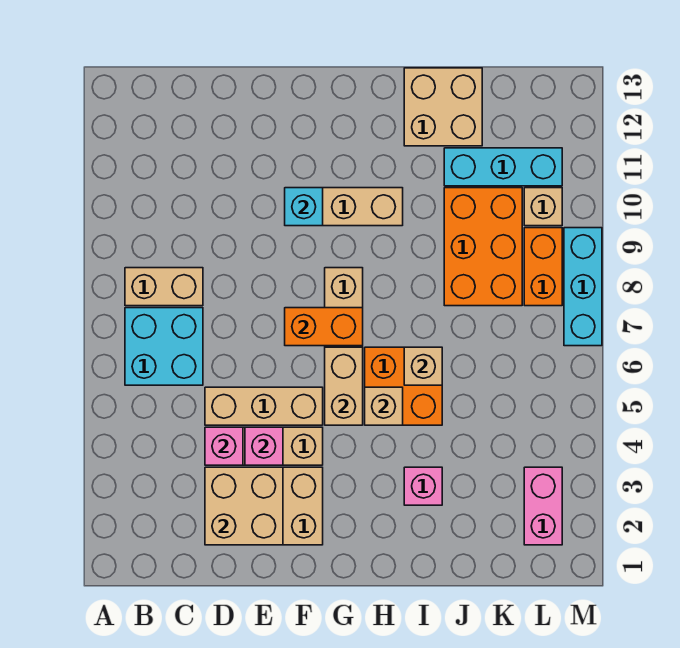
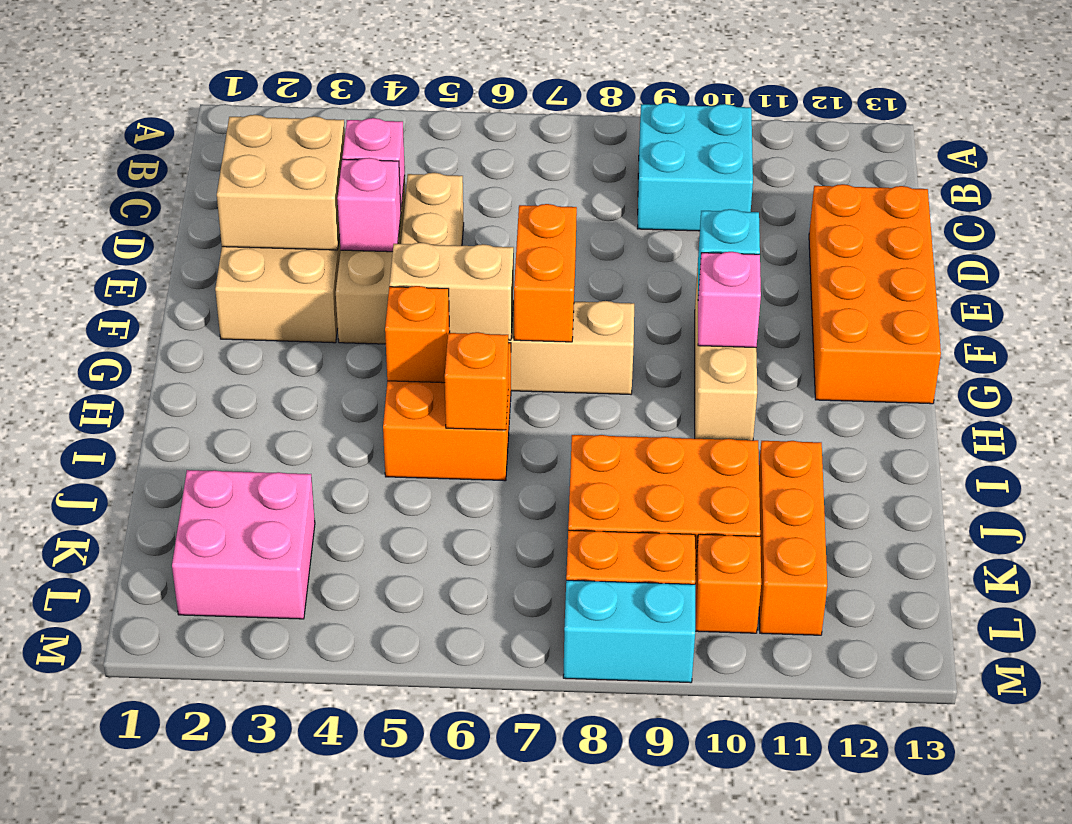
cyan brick B6:C7 level 1 -> cyan brick B9:C10 level 1
tan brick B8:C8 level 1 -> none
none -> orange brick D12:G13 level 1
tan brick H5 level 2 -> orange brick H5 level 2
pink brick I3 level 1 -> pink brick G10 level 2
tan brick I6 level 2 -> orange brick I6 level 2
tan brick I12:J13 level 1 -> none
cyan brick J11:L11 level 1 -> orange brick J11:L11 level 1
pink brick L2:L3 level 1 -> pink brick K2:L3 level 1
tan brick L10 level 1 -> orange brick L10 level 1
cyan brick M7:M9 level 1 -> cyan brick M8:M9 level 1

